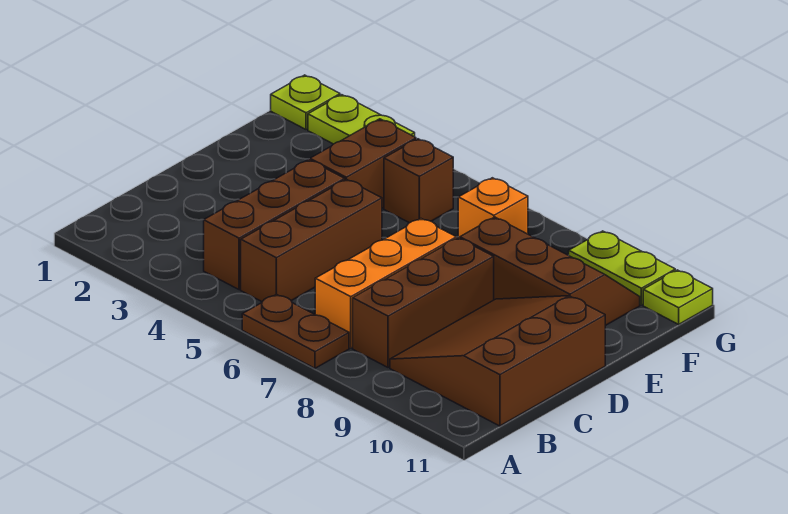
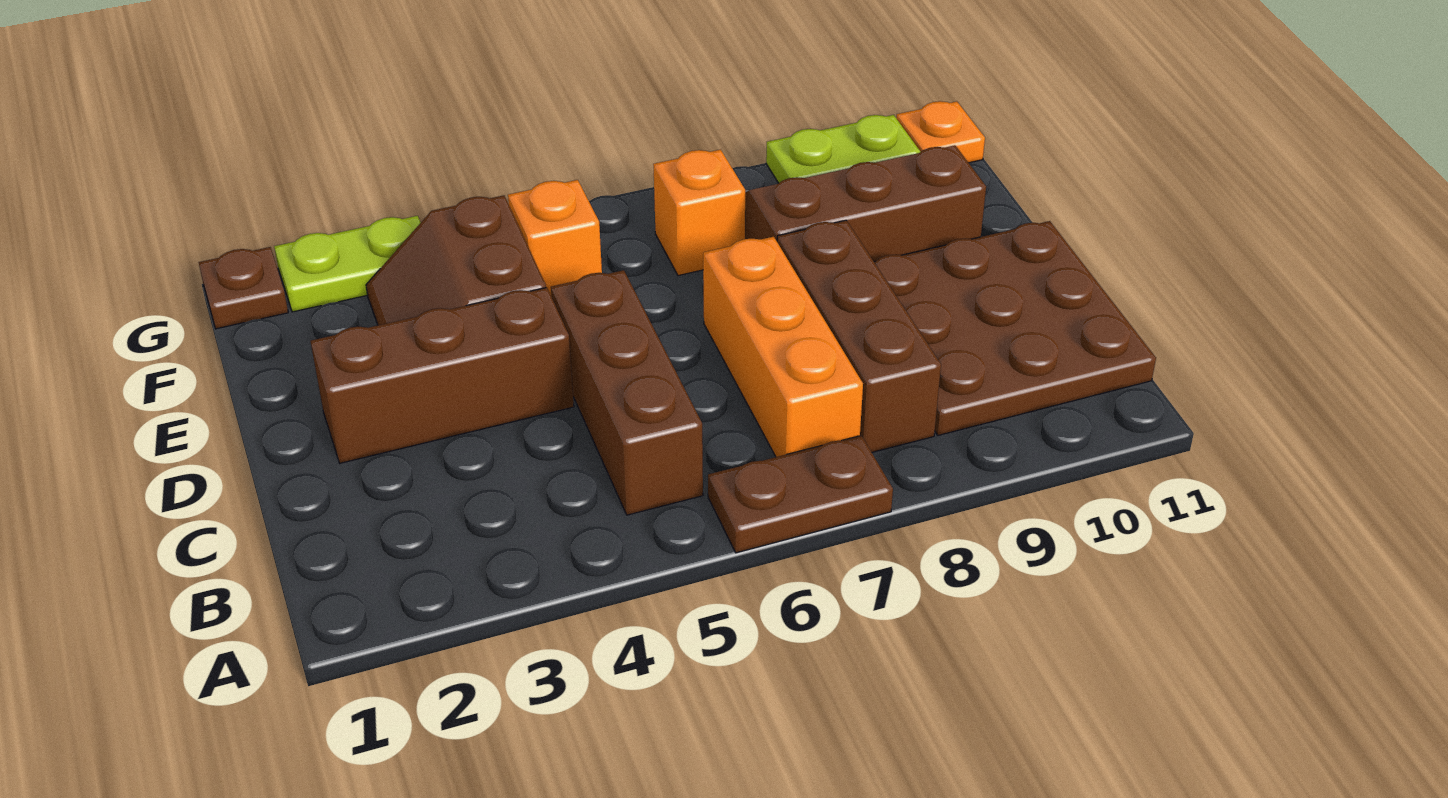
brown brick B4:D4 level 1 -> brown brick D2:D4 level 1
brown slope B9:D11 level 1 top 11 -> brown plate B9:D11 level 1
brown brick F5 level 1 -> orange brick F5 level 1
lime plate G1 level 1 -> brown plate G1 level 1
lime plate G11 level 1 -> orange plate G11 level 1

